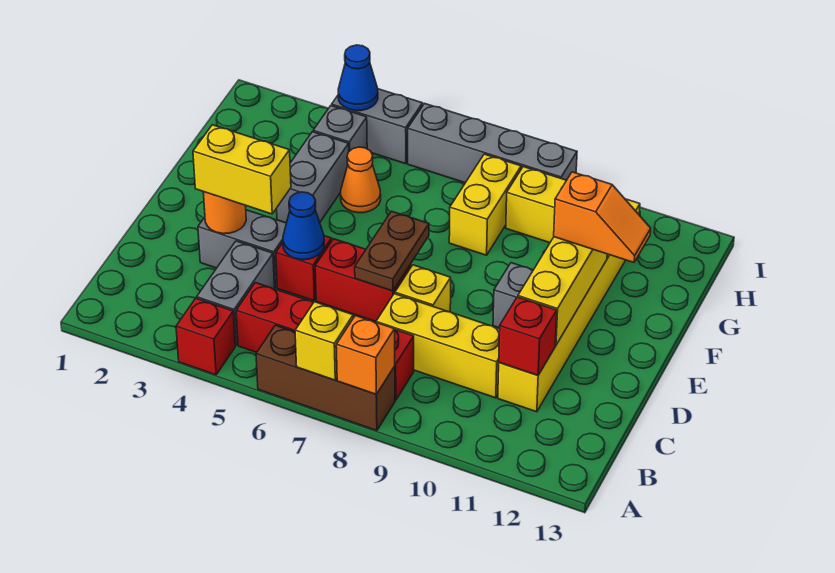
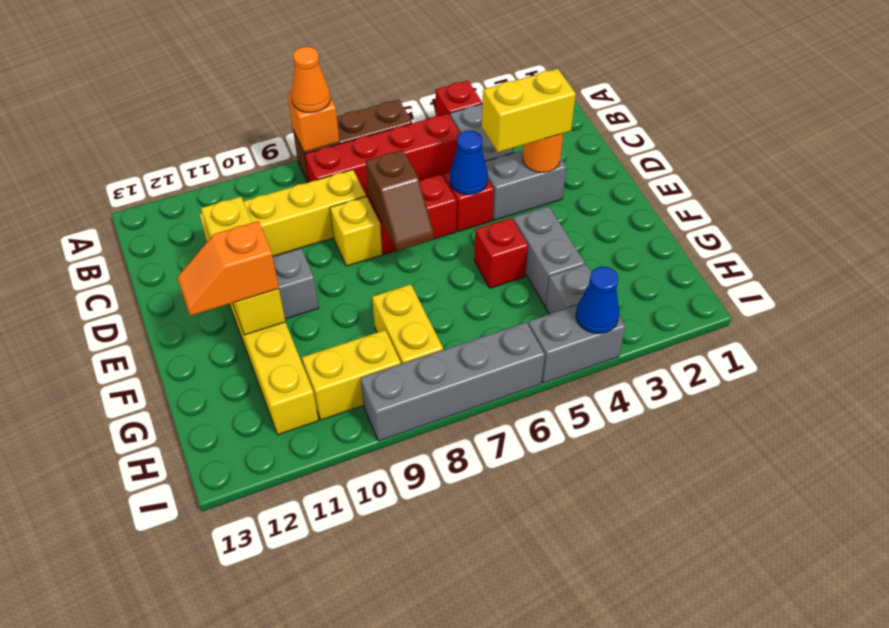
yellow brick A7 level 2 -> none
red brick C11 level 2 -> red brick F5 level 1
brown plate D7:E7 level 2 -> brown slope D7:E7 level 2 top D
orange cone G5 level 1 -> orange cone A8 level 3

